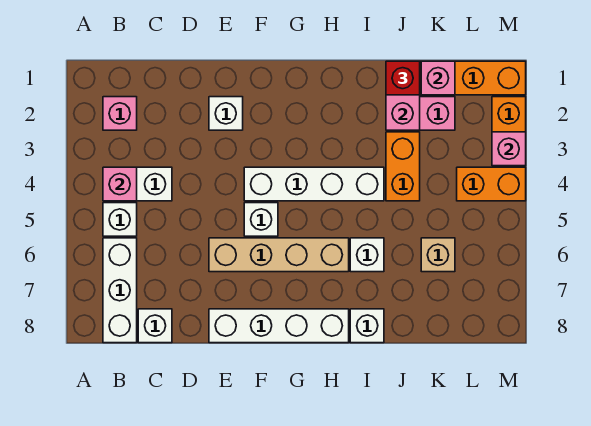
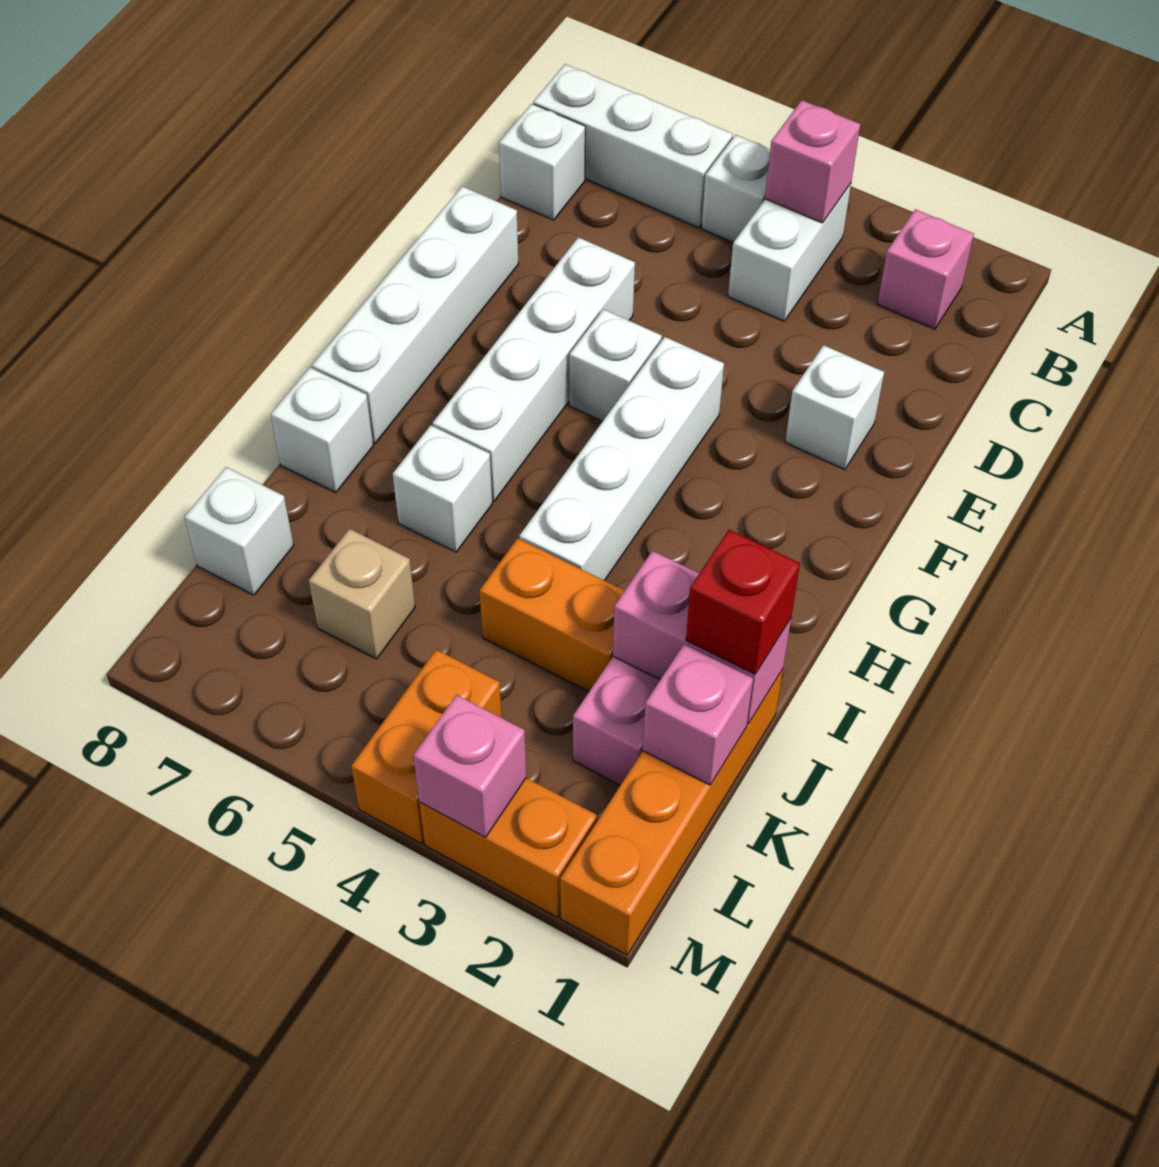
tan brick E6:H6 level 1 -> white brick E6:H6 level 1
none -> white brick K8 level 1

